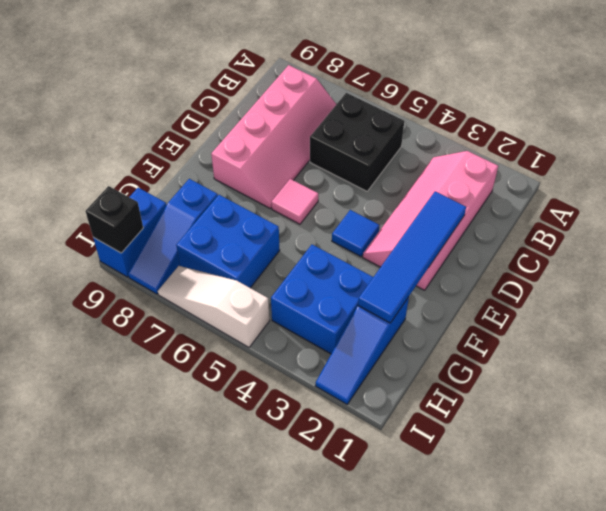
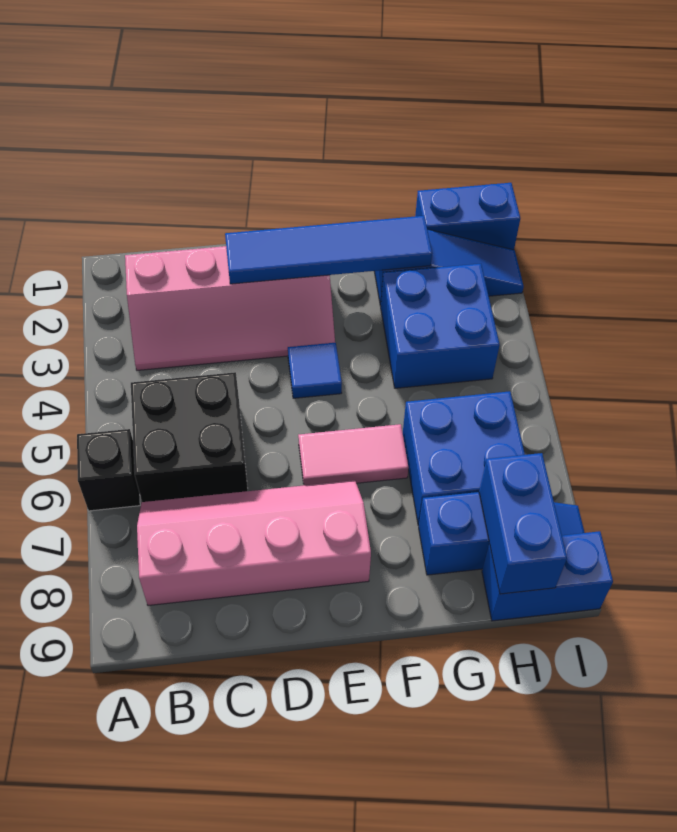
pink tile E6 level 1 -> pink tile E6:F6 level 1
none -> blue brick H1:I1 level 1
none -> blue brick H8:H9 level 2
white slope I5:I7 level 1 top 5 -> none
black brick I9 level 2 -> black brick A6 level 1

